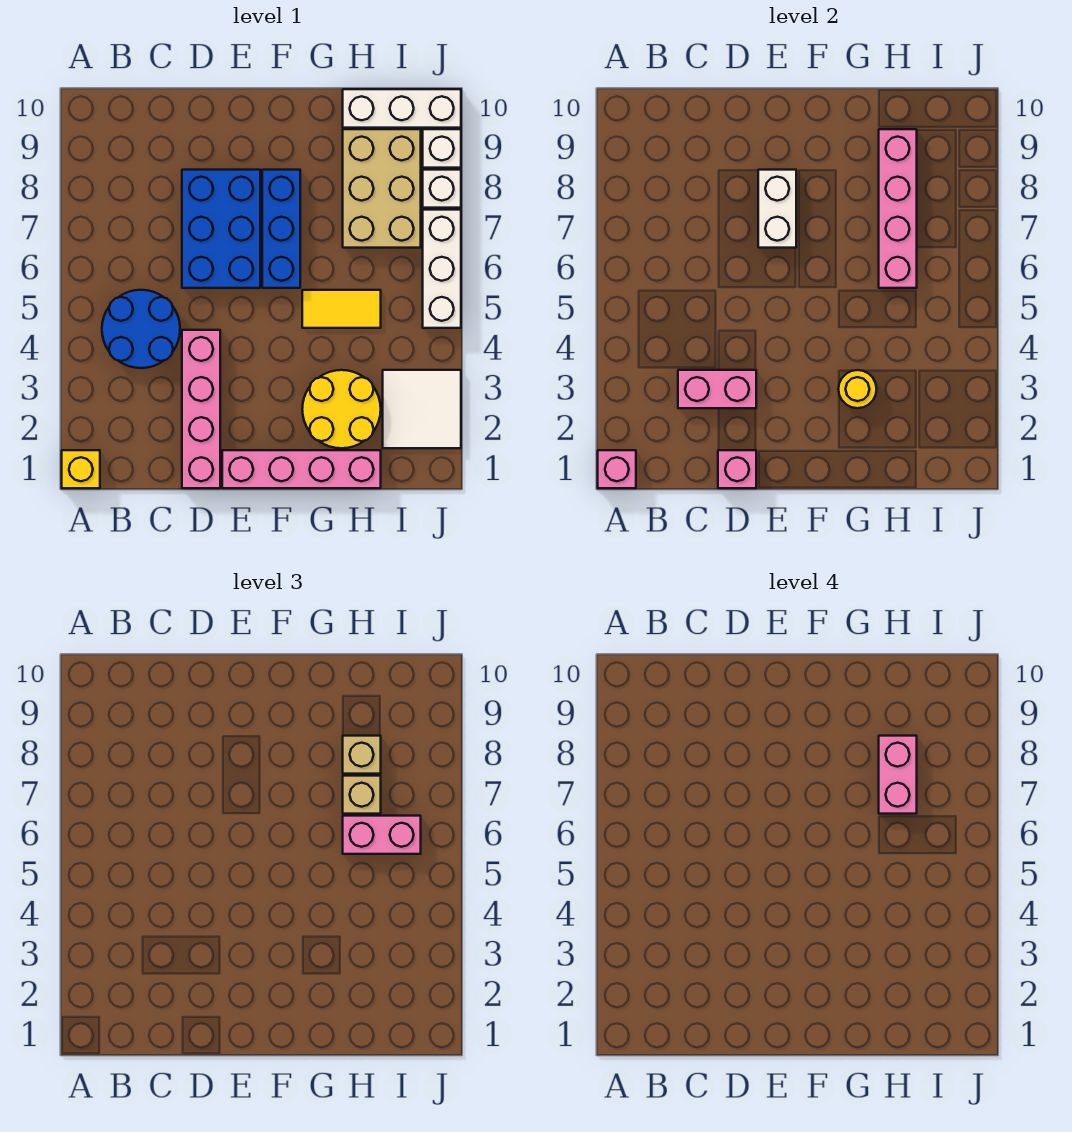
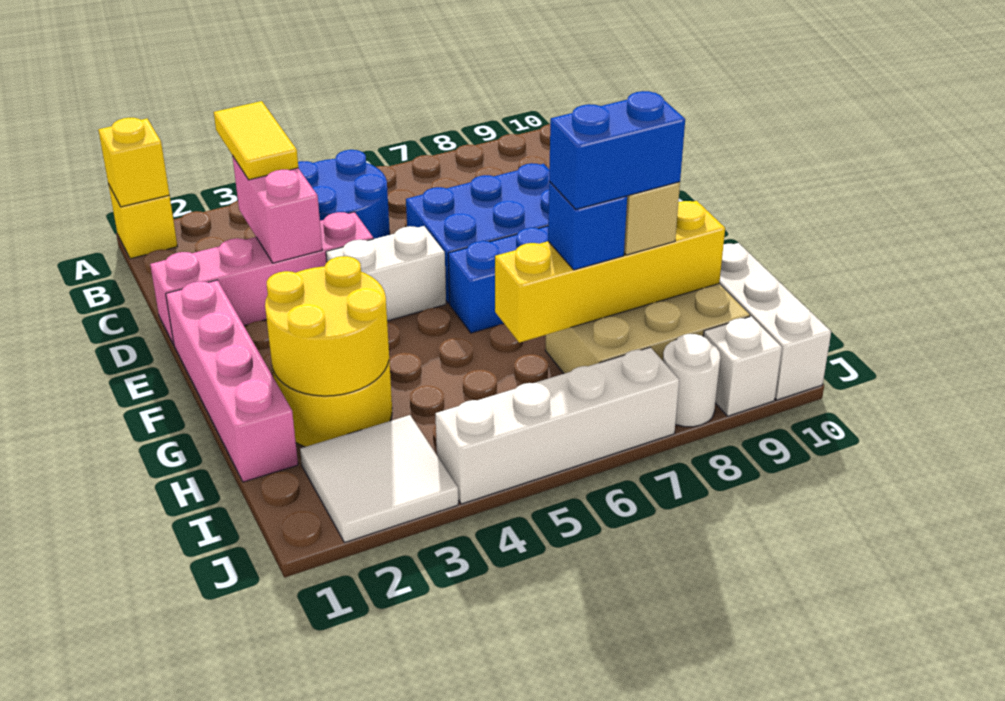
pink brick A1 level 2 -> yellow brick A1 level 2
pink brick D1 level 2 -> none
white brick E7:E8 level 2 -> white brick E4:E5 level 1
yellow round brick G3 level 2 -> yellow round brick G2:H3 level 2
yellow tile G5:H5 level 1 -> yellow tile B3:C3 level 3
pink brick H6:H9 level 2 -> yellow brick H6:H9 level 2
pink brick H6:I6 level 3 -> none
tan brick H7 level 3 -> blue brick H7 level 3
pink brick H7:H8 level 4 -> blue brick H7:H8 level 4
white brick J5:J7 level 1 -> white brick J4:J7 level 1
white brick J8 level 1 -> white round brick J8 level 1

